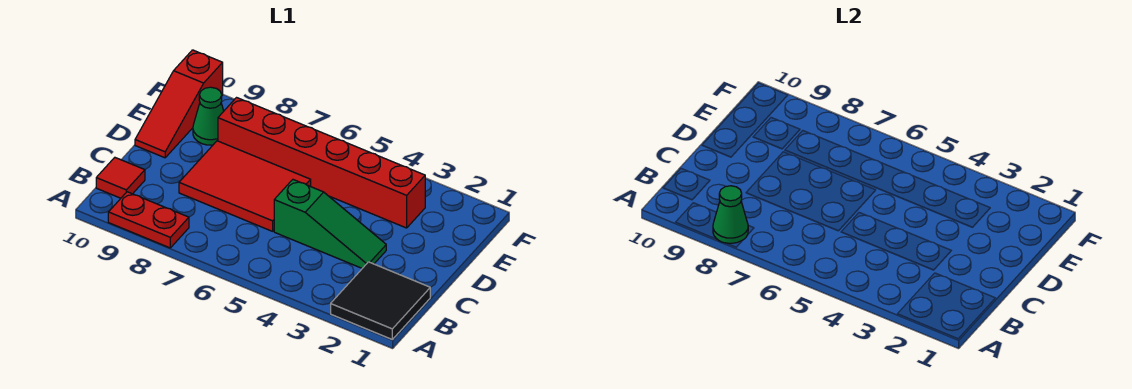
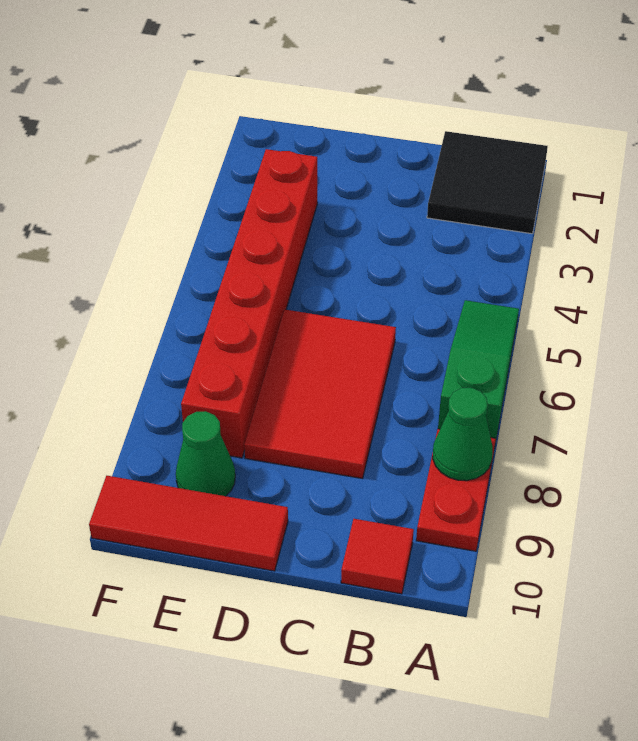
green slope C3:C5 level 1 top 5 -> green slope A5:A7 level 1 top 7
red slope D10:F10 level 1 top F -> red tile D10:F10 level 1

